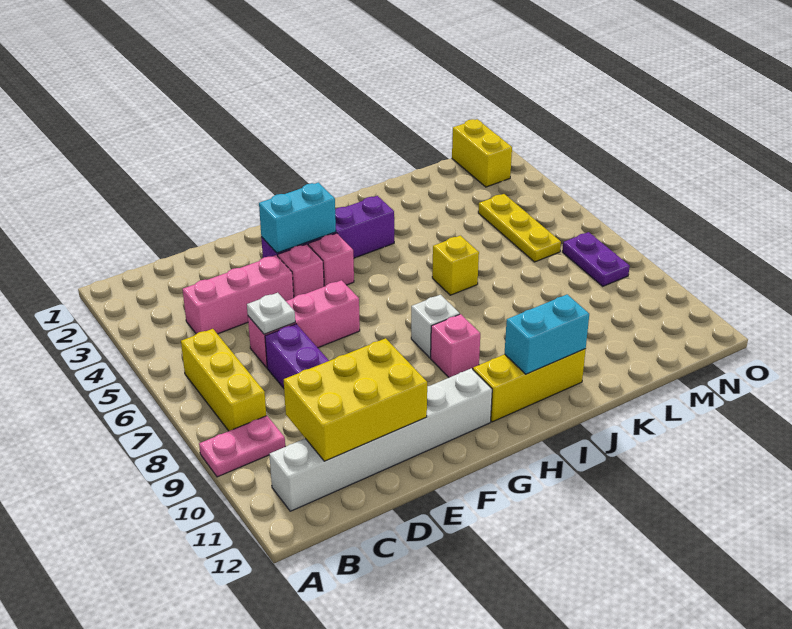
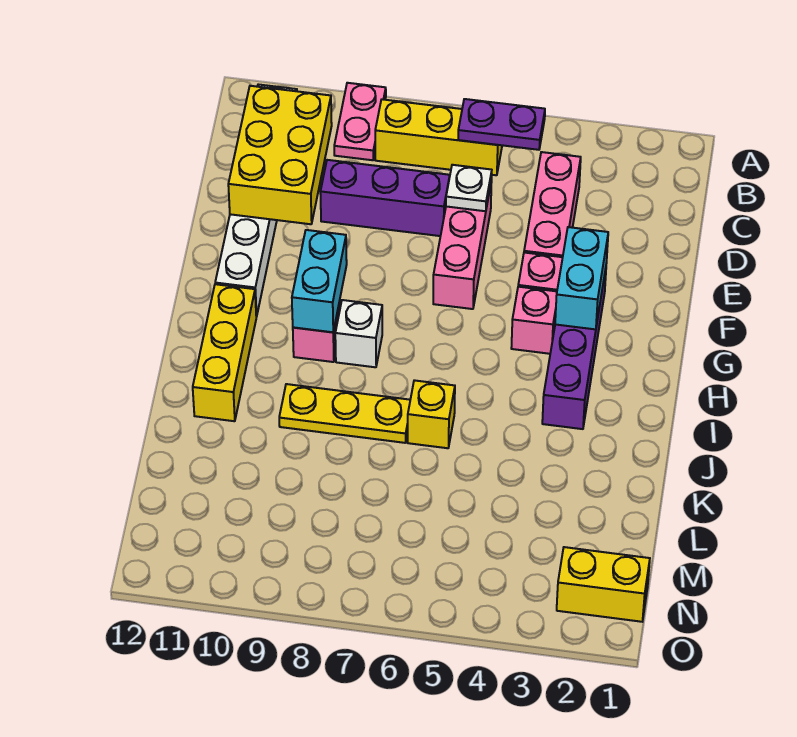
cyan brick I11:J11 level 2 -> cyan brick G9:H9 level 2
yellow plate M4:M6 level 1 -> yellow plate J7:J9 level 1
purple plate N7:N8 level 1 -> purple plate B5:B6 level 2

